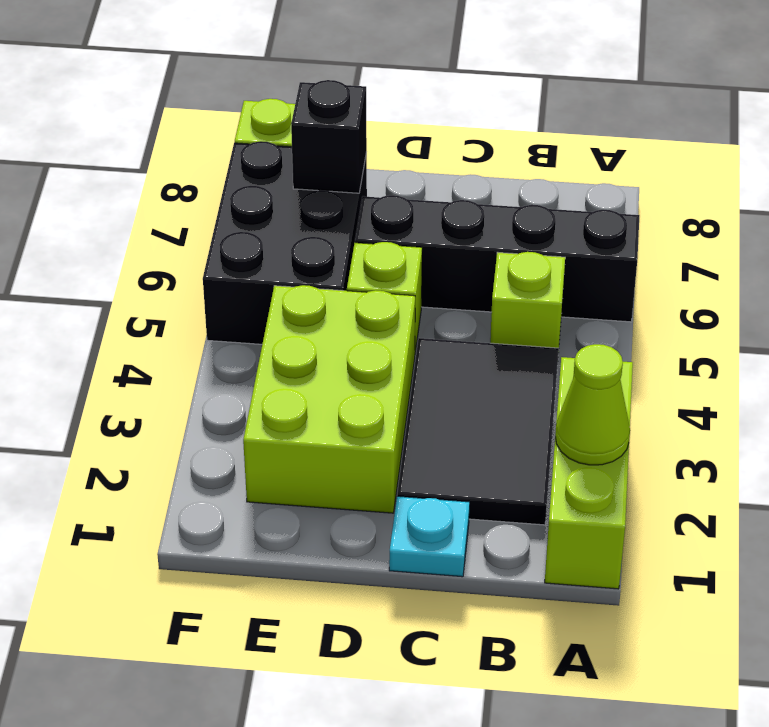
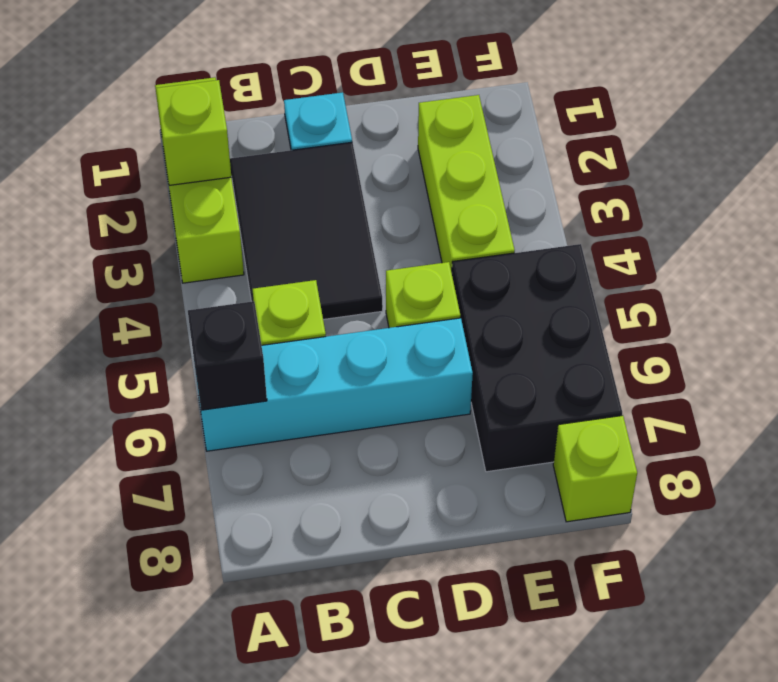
lime cone A2 level 2 -> lime brick A2 level 2
black brick A6:D6 level 1 -> cyan brick A6:D6 level 1
lime brick D2:E4 level 1 -> lime brick E2:E4 level 1
black brick E7 level 2 -> black brick A6 level 2

